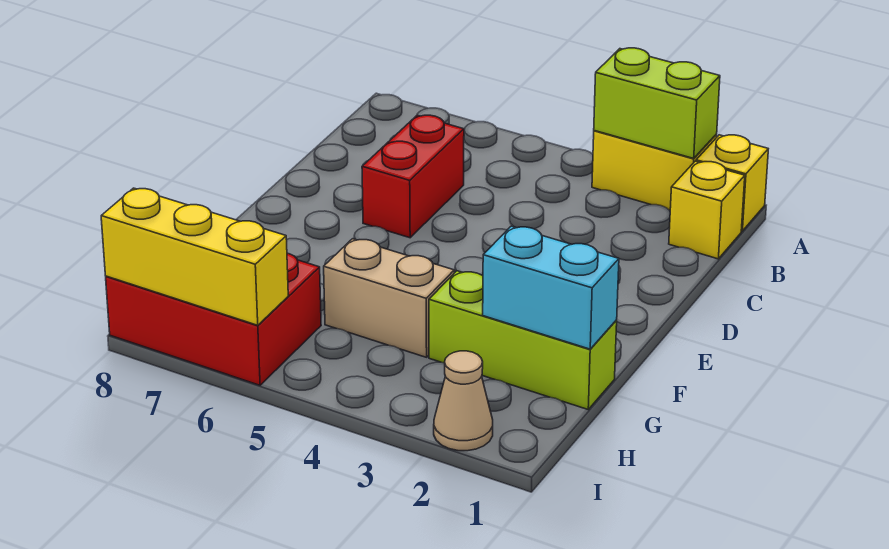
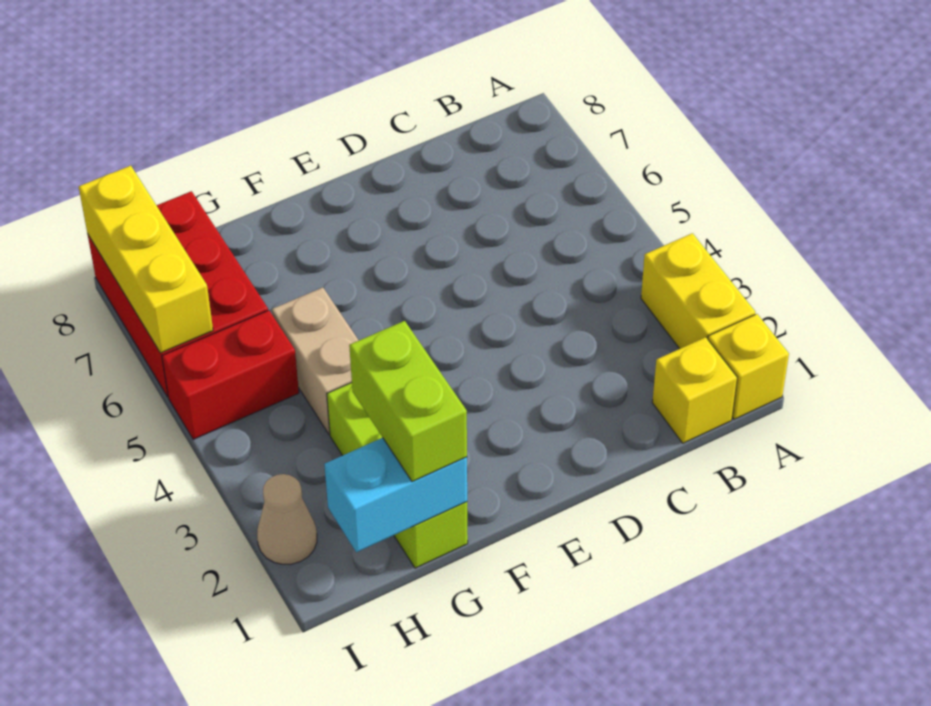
lime brick A2:A3 level 2 -> lime brick G1:G2 level 3
red brick C6:D6 level 1 -> red brick H5:I5 level 1
cyan brick G1:G2 level 2 -> cyan brick G1:H1 level 2

